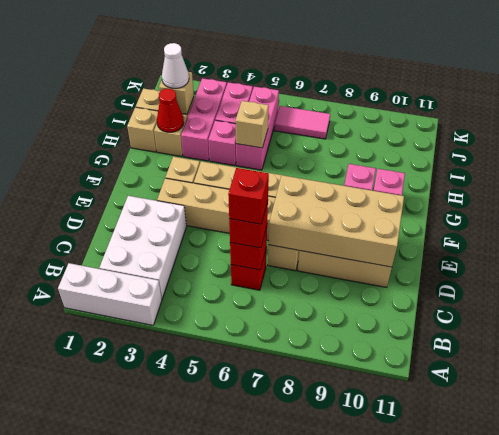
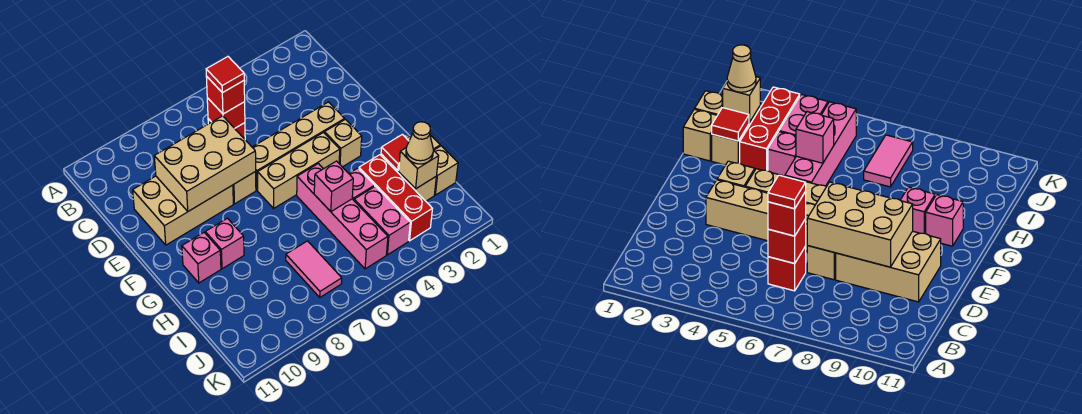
white brick A1:A3 level 1 -> none
white brick B2:D3 level 1 -> none
red brick C6 level 4 -> red tile C6 level 4
tan brick D7:E10 level 2 -> tan brick D7:E9 level 2
red cone H2 level 2 -> red tile H2 level 2
pink brick H3:J3 level 1 -> red brick H3:J3 level 1
pink brick H5:J5 level 1 -> pink brick G5:J5 level 1
tan brick H5 level 2 -> pink brick H5 level 2
white cone I2 level 3 -> tan cone I2 level 3
pink tile J6:J7 level 1 -> pink tile I7:J7 level 1

